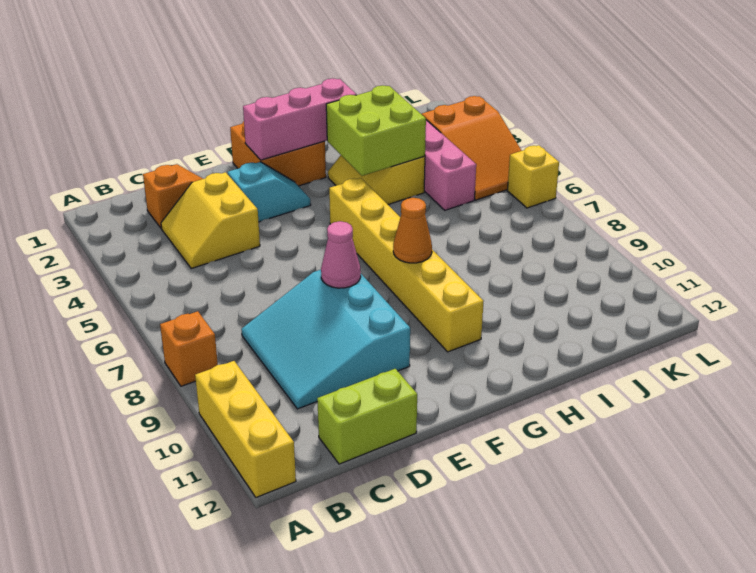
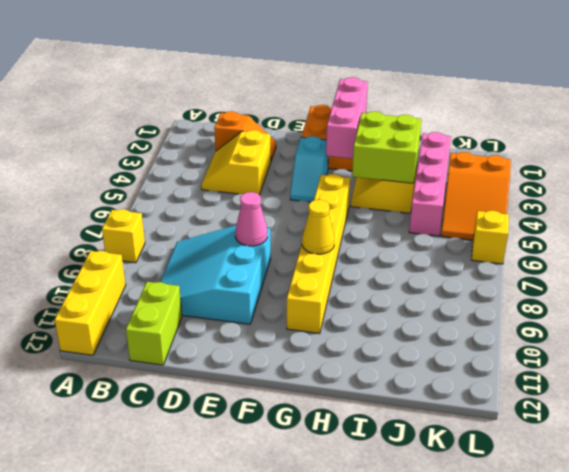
orange brick A8 level 1 -> yellow brick A8 level 1
lime brick C12:D12 level 1 -> lime brick C11:C12 level 1
cyan slope E3:F3 level 1 top E -> cyan slope F3:F4 level 1 top 3
pink brick F2:H2 level 2 -> pink brick G1:G3 level 2
orange cone G8 level 2 -> yellow cone G8 level 2

